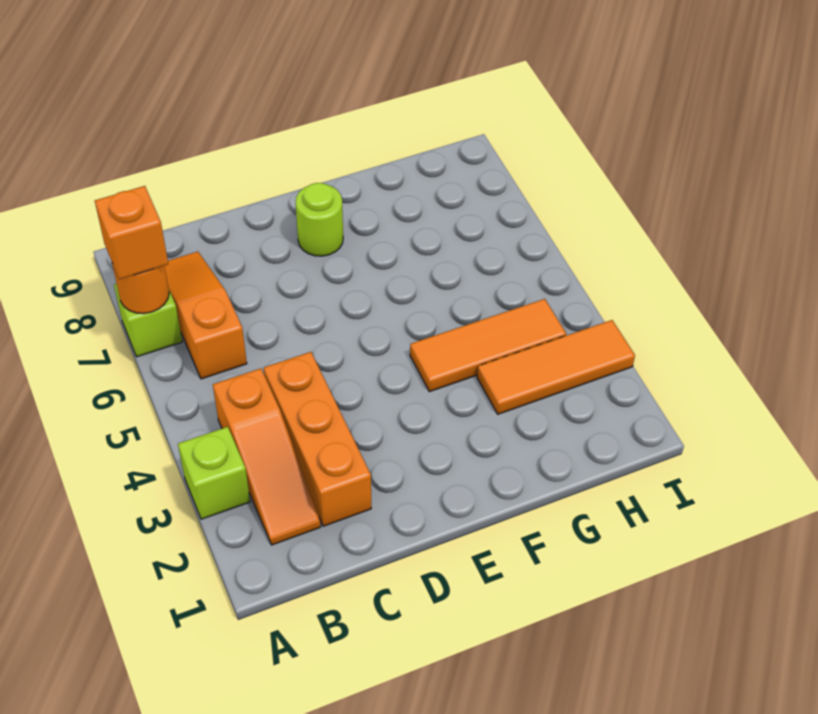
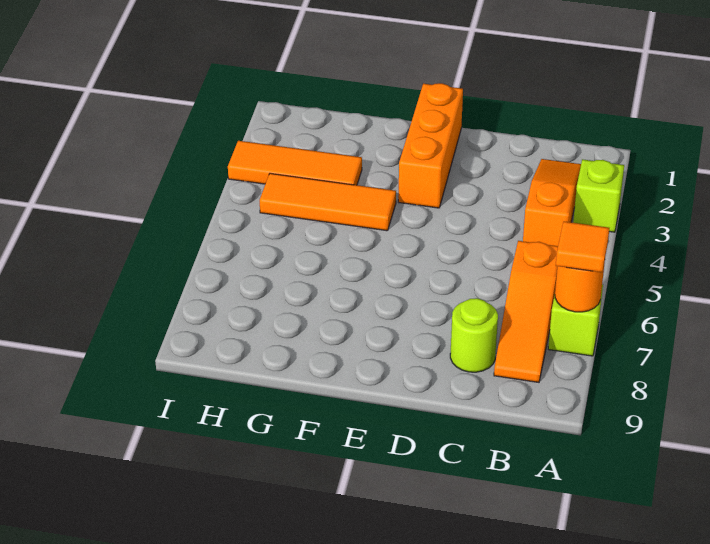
orange brick A7 level 3 -> orange tile A7 level 3
orange brick C2:C4 level 1 -> orange brick E1:E3 level 1
lime round brick E8 level 1 -> lime round brick C8 level 1

